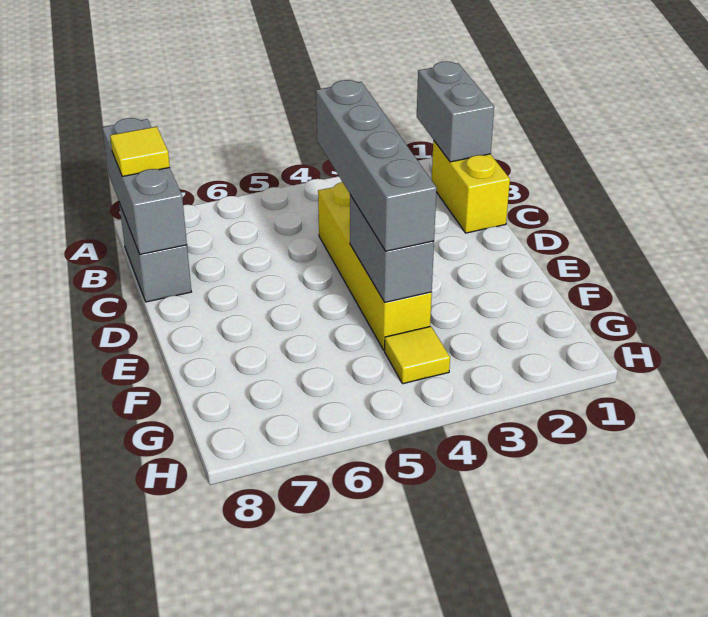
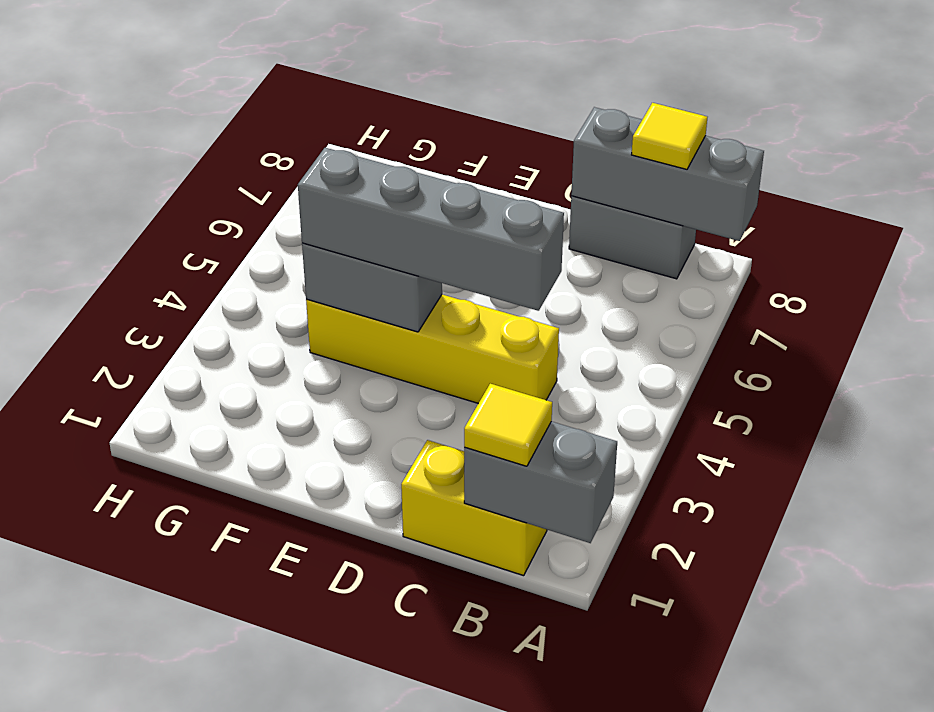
yellow tile G4 level 1 -> yellow tile B1 level 3

